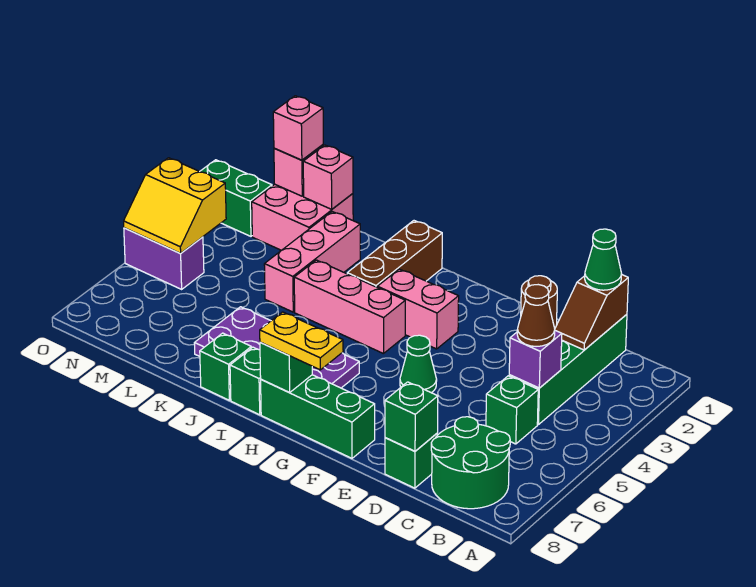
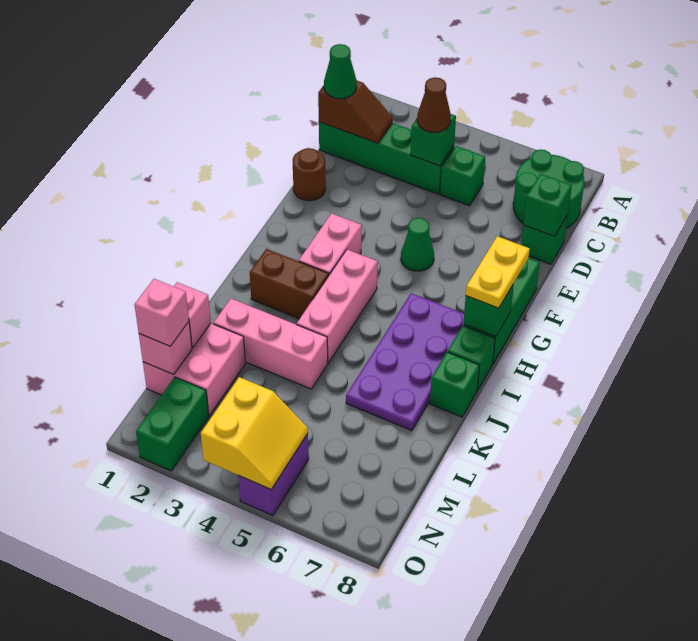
purple brick C4 level 2 -> green brick C4 level 2
brown brick I1:I3 level 1 -> brown brick I2:I3 level 1

